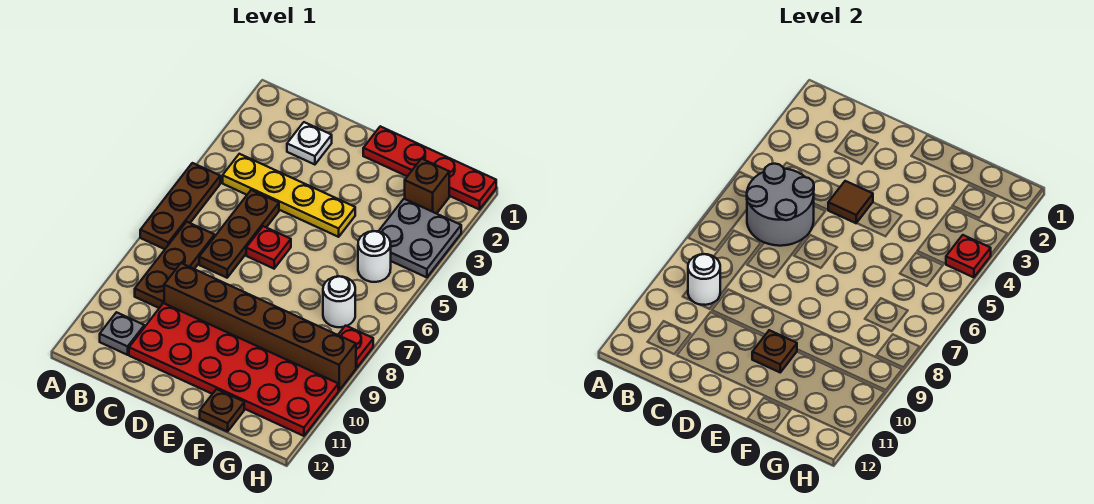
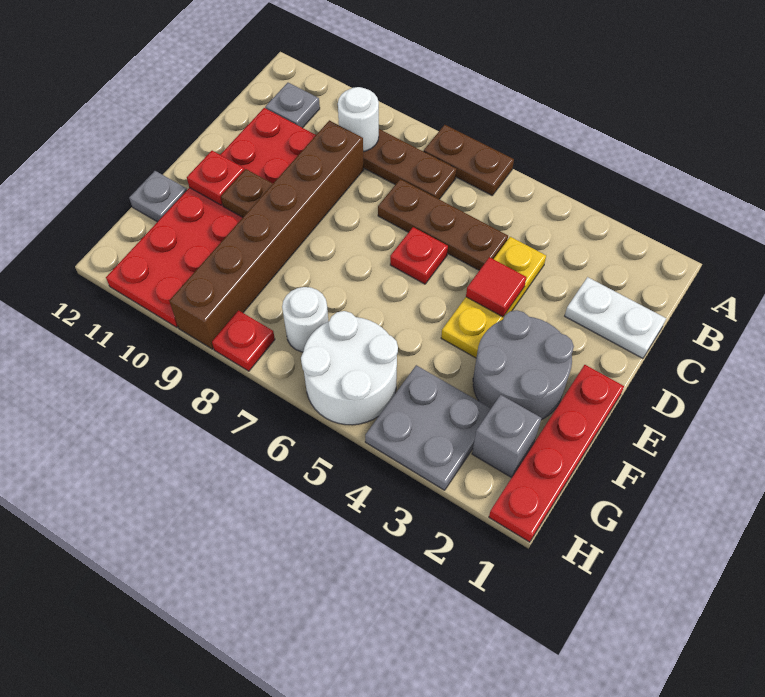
brown plate A5:A7 level 1 -> brown plate A6:A7 level 1
yellow plate B4:E4 level 1 -> yellow plate C4:E4 level 1
grey round brick B5:C6 level 2 -> grey round brick E2:F3 level 1
white plate C2 level 1 -> white plate C1:C2 level 1
brown tile D4 level 2 -> red tile D4 level 2
brown plate F12 level 1 -> grey plate F12 level 1
brown brick G2 level 1 -> grey brick G2 level 1
white round brick G5 level 1 -> white round brick G5:H6 level 1
red plate H4 level 2 -> red plate E11 level 2

